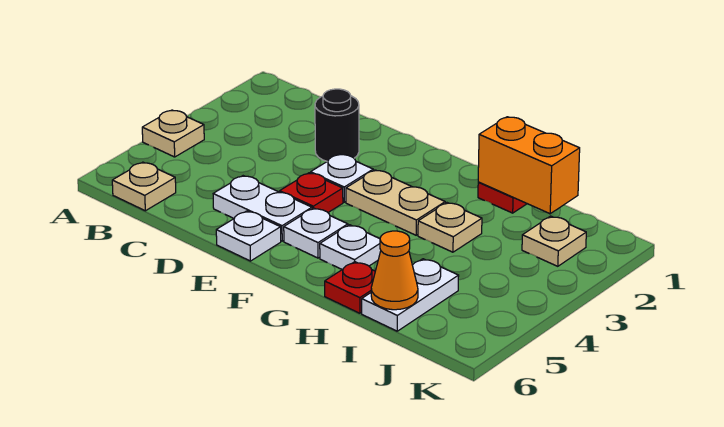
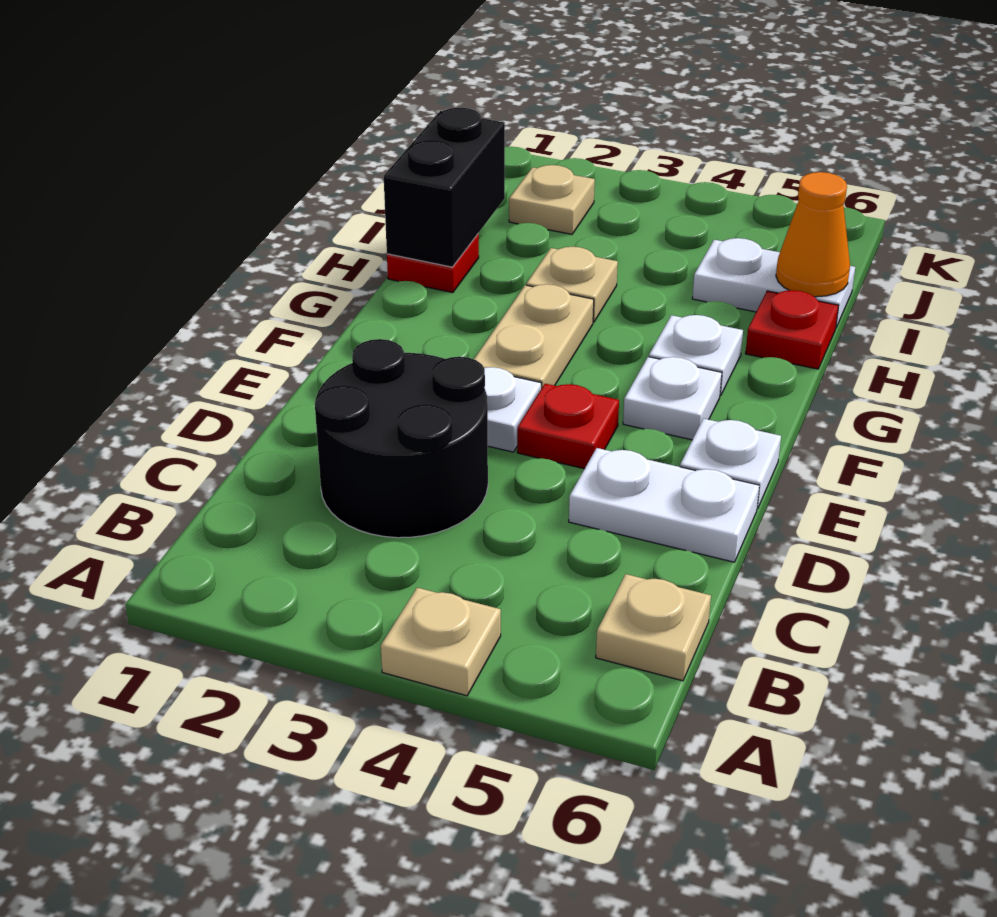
black round brick D2 level 1 -> black round brick C2:D3 level 1
white plate D5:E5 level 1 -> white plate D5:D6 level 1
orange brick H1:I1 level 2 -> black brick H1:I1 level 2

